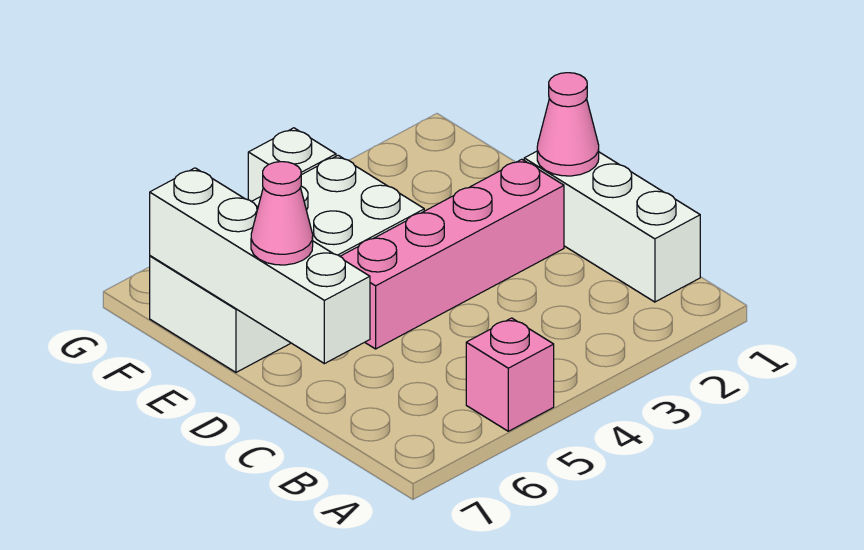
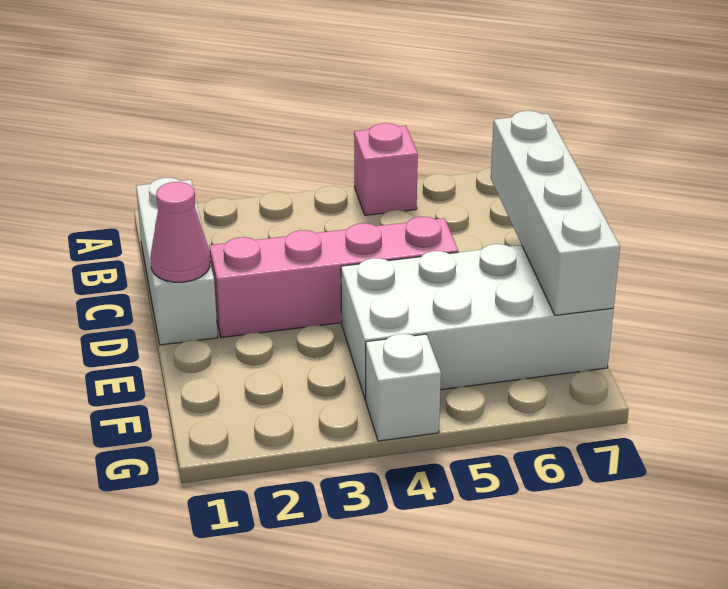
pink cone D7 level 3 -> none

